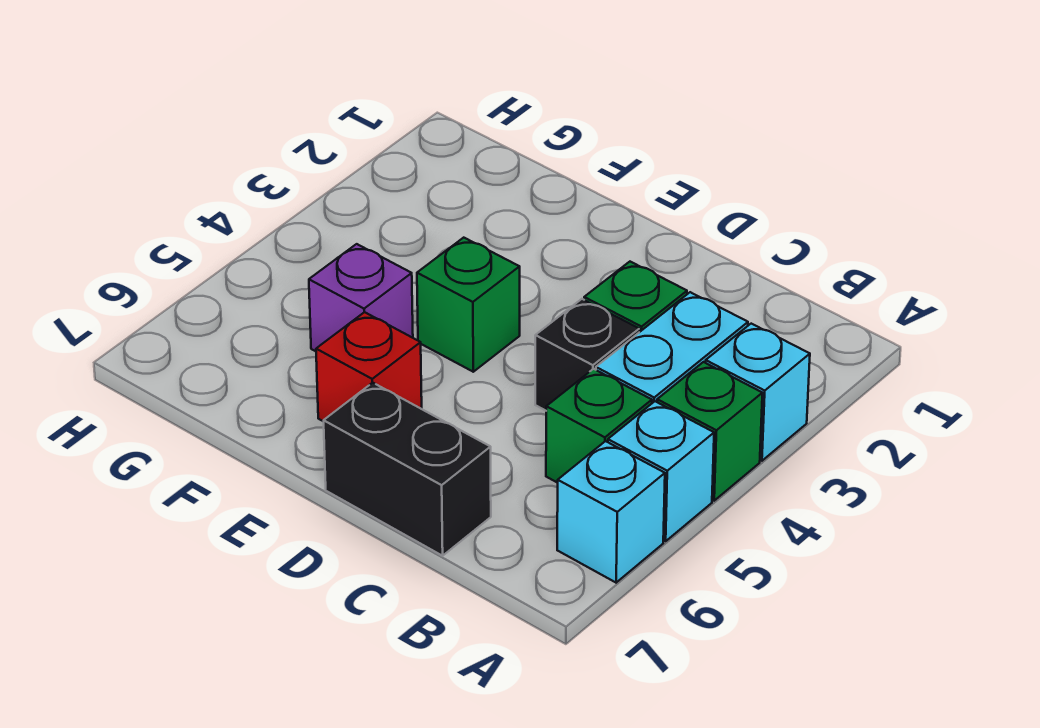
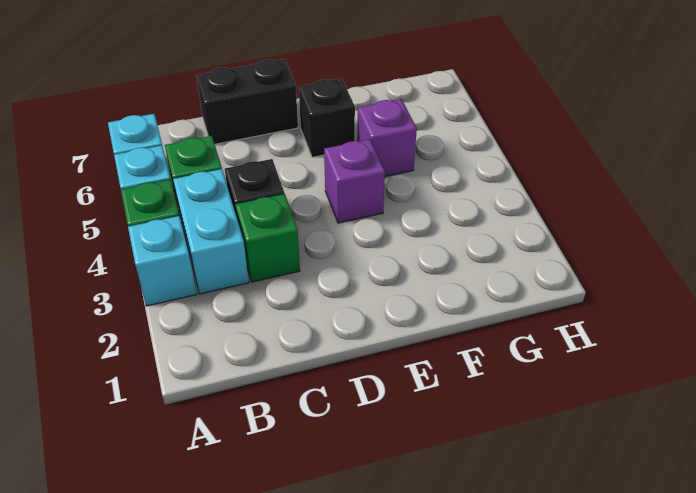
green brick E4 level 1 -> purple brick E4 level 1
red brick E6 level 1 -> black brick E6 level 1

